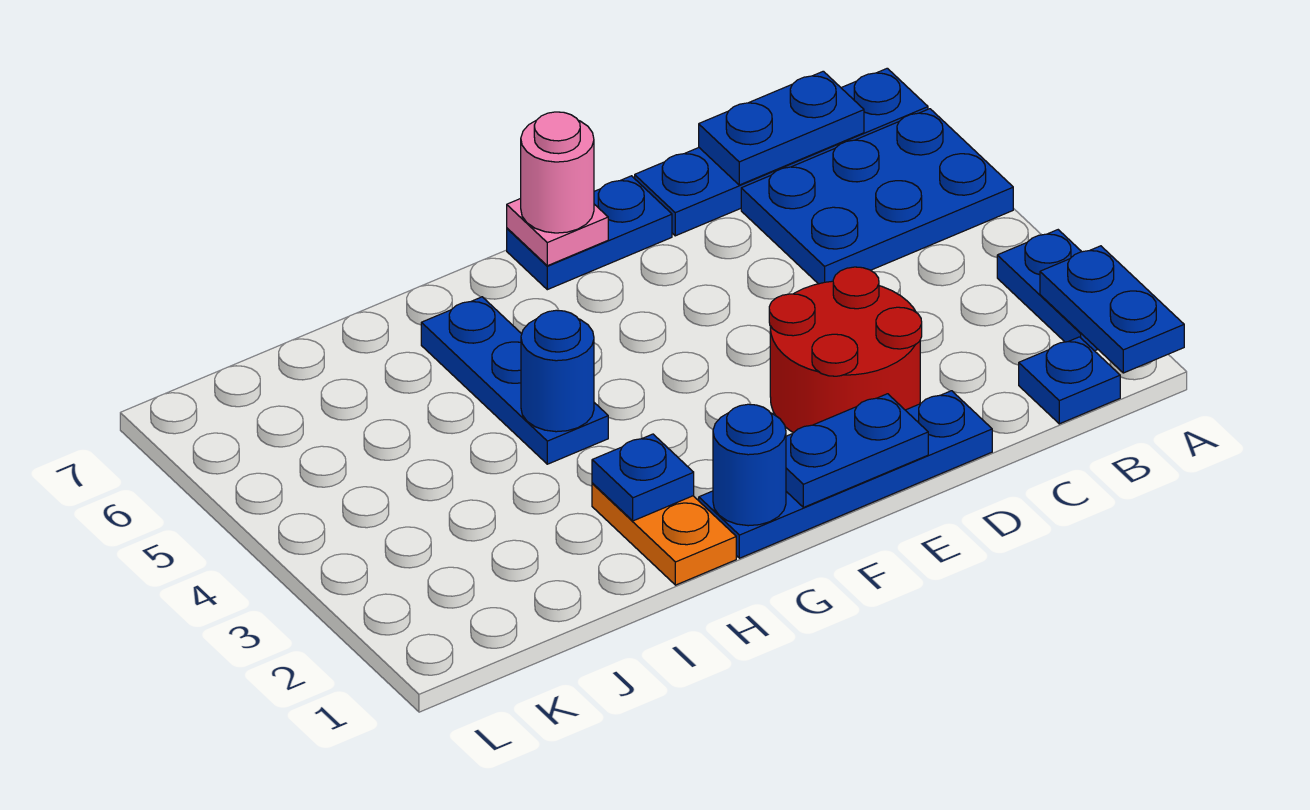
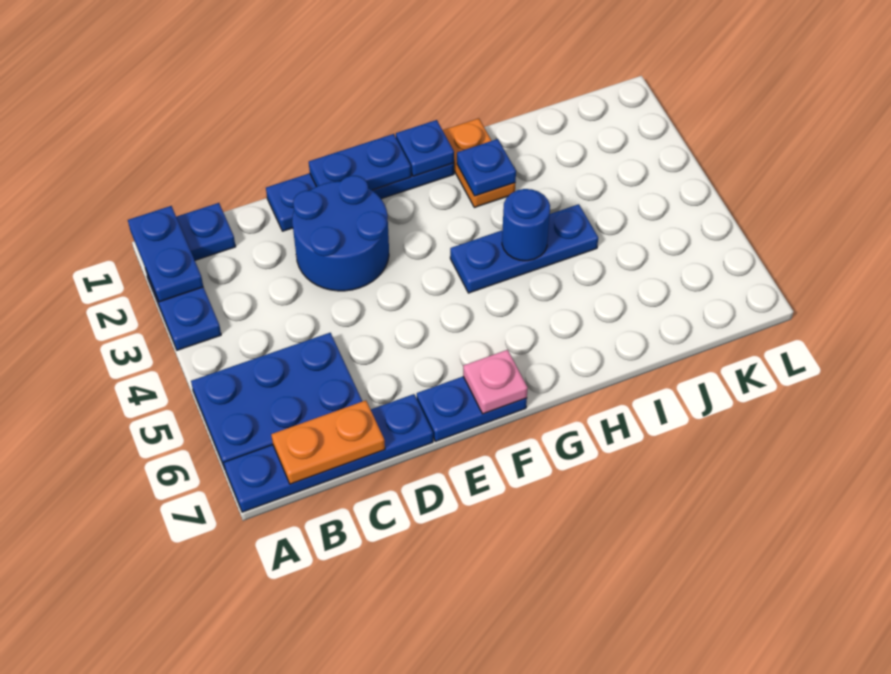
blue plate B7:C7 level 2 -> orange plate B7:C7 level 2
red round brick D2:E3 level 1 -> blue round brick D2:E3 level 1
pink round brick F7 level 3 -> none
blue round brick G1 level 2 -> blue plate G1 level 2
blue plate H4:H6 level 1 -> blue plate G4:I4 level 1

